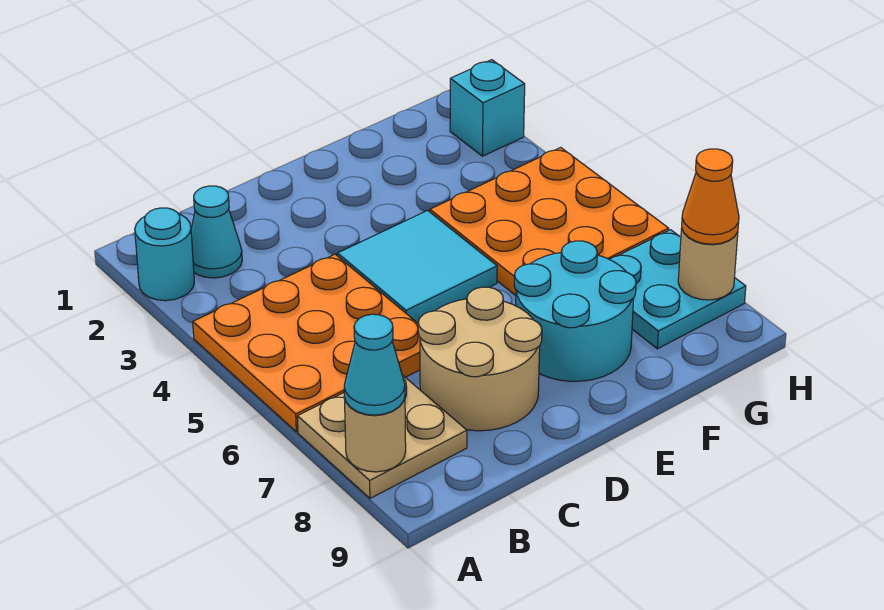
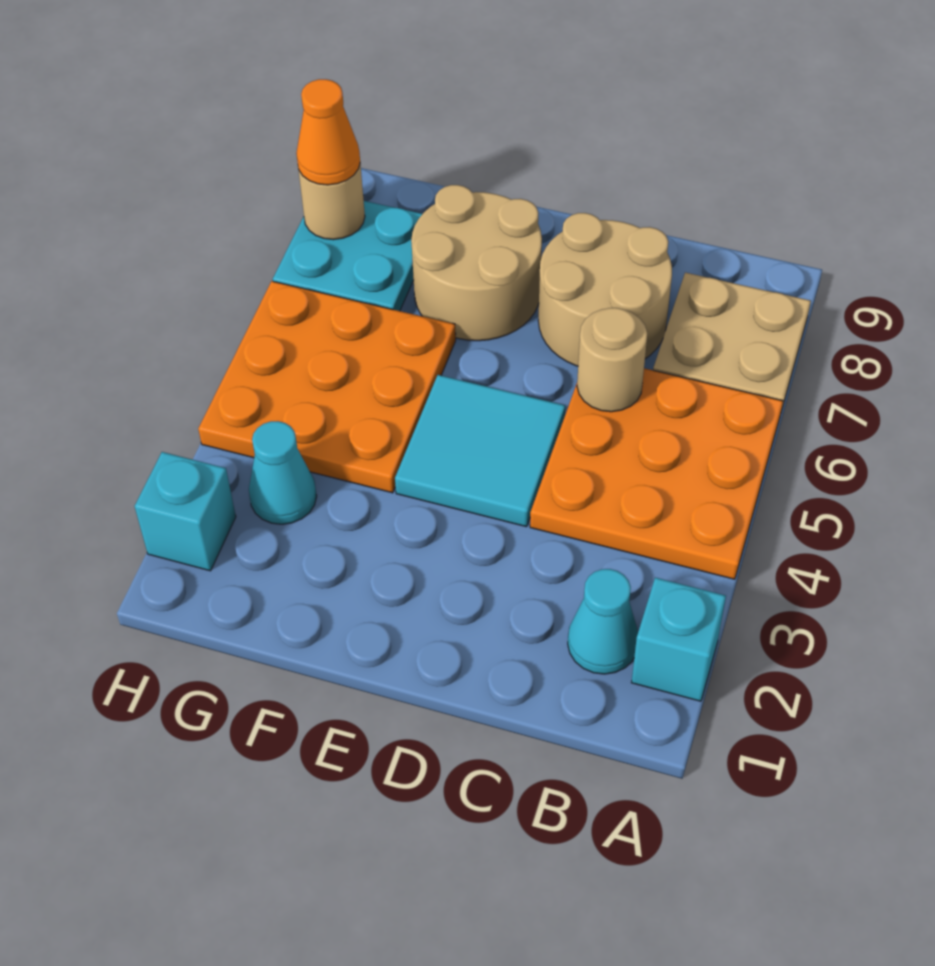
cyan round brick A2 level 1 -> cyan brick A2 level 1
tan round brick A8 level 2 -> tan round brick C6 level 2
cyan cone A8 level 3 -> cyan cone G3 level 1
cyan round brick E7:F8 level 1 -> tan round brick E7:F8 level 1

